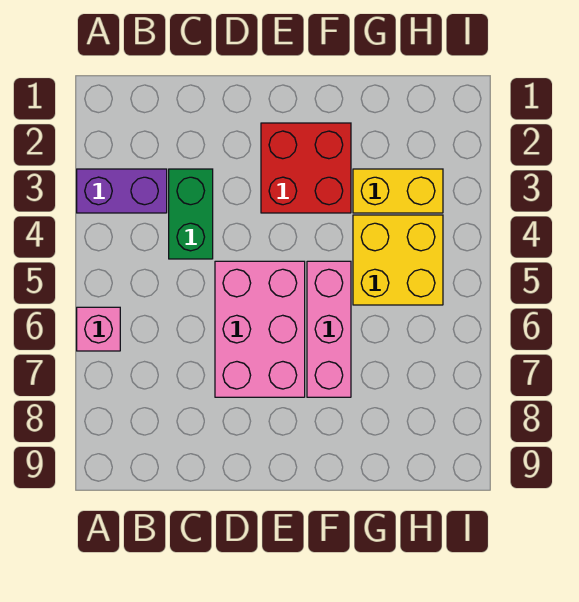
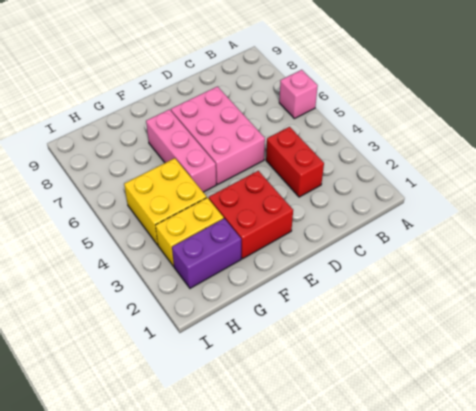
purple brick A3:B3 level 1 -> purple brick G2:H2 level 1
green brick C3:C4 level 1 -> red brick C3:C4 level 1

